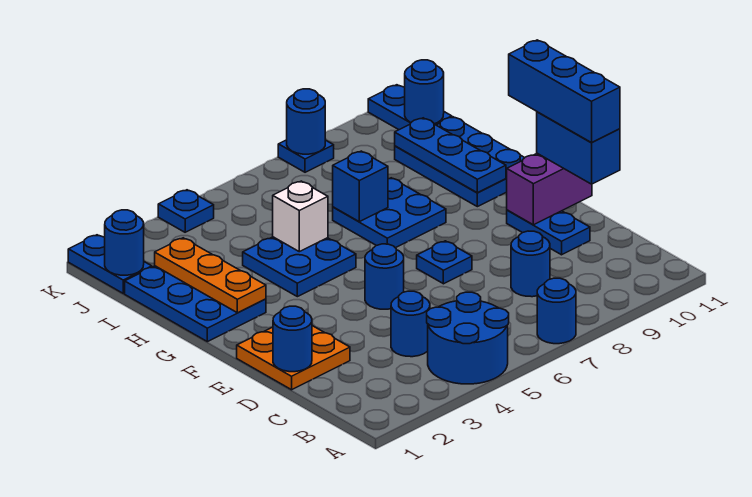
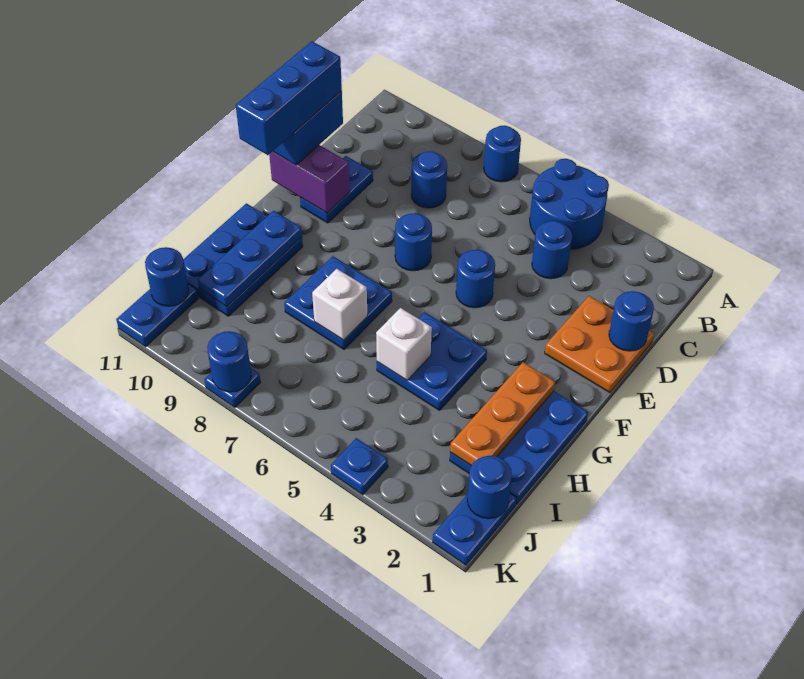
blue plate E7 level 1 -> blue round brick E7 level 1
blue brick H7 level 2 -> white brick H7 level 2

